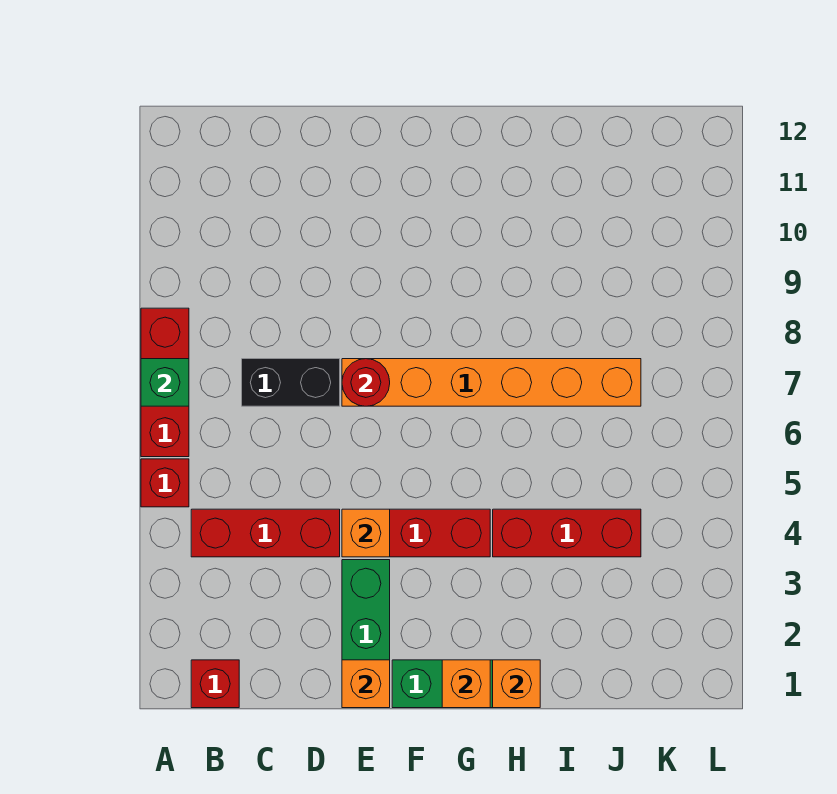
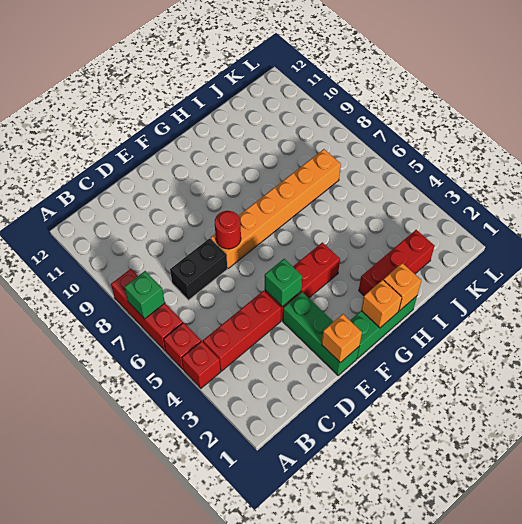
red brick B1 level 1 -> red brick A4 level 1
orange brick E4 level 2 -> green brick E4 level 2
red brick H4:J4 level 1 -> red brick H2:J2 level 1

